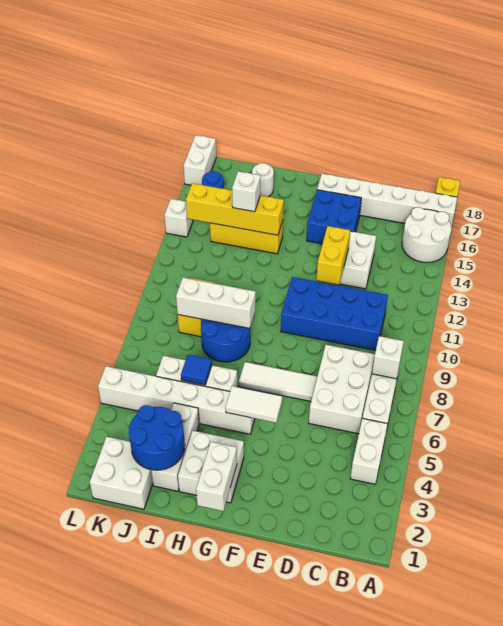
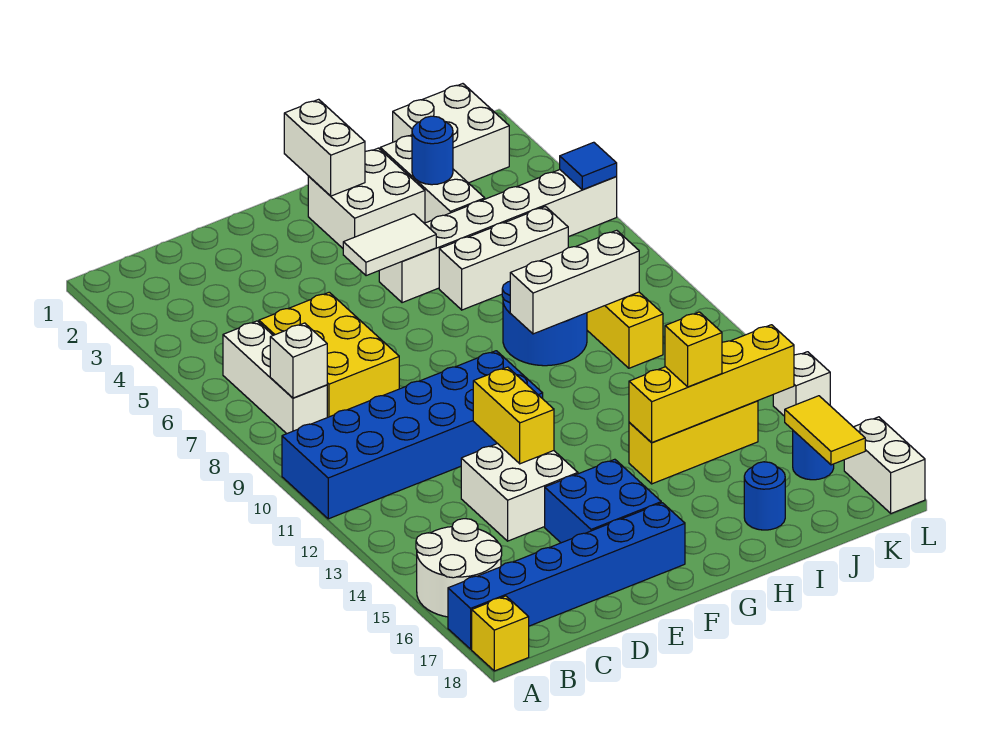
white brick A17:F17 level 1 -> blue brick A17:F17 level 1
white brick B4:B5 level 1 -> none
white brick C6:D8 level 1 -> yellow brick C6:D8 level 1
blue brick C10:F11 level 1 -> blue brick A10:F11 level 1
white tile E7:G7 level 1 -> none
blue round brick I2:J3 level 2 -> blue round brick I3 level 2
blue tile I6 level 2 -> blue tile L5 level 2
white brick I14 level 3 -> yellow brick I14 level 3
white round brick I17 level 1 -> blue round brick I17 level 1
none -> yellow tile K16:K17 level 2

